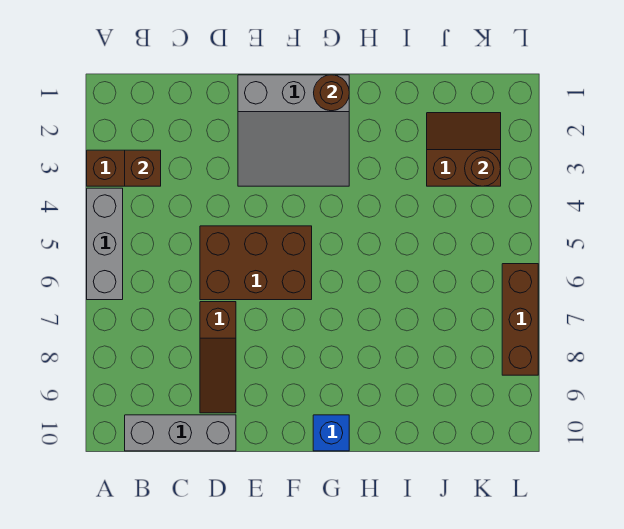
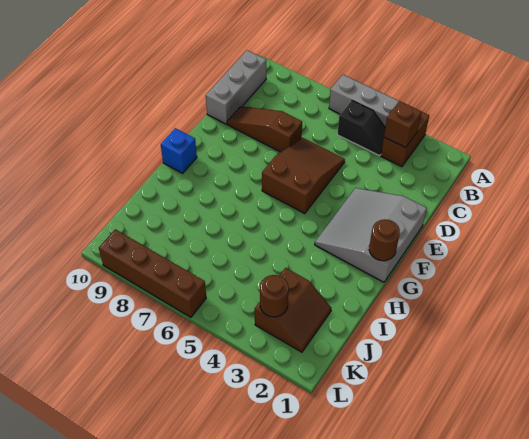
none -> black slope B4:B5 level 1 top 5
brown brick D5:F6 level 1 -> brown slope D5:F6 level 1 top F
brown brick L6:L8 level 1 -> brown brick L6:L9 level 1

